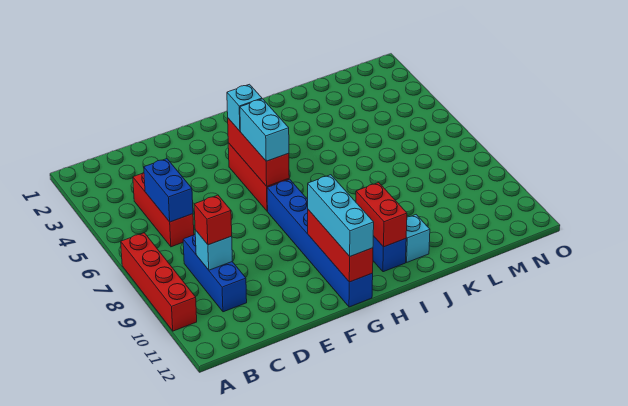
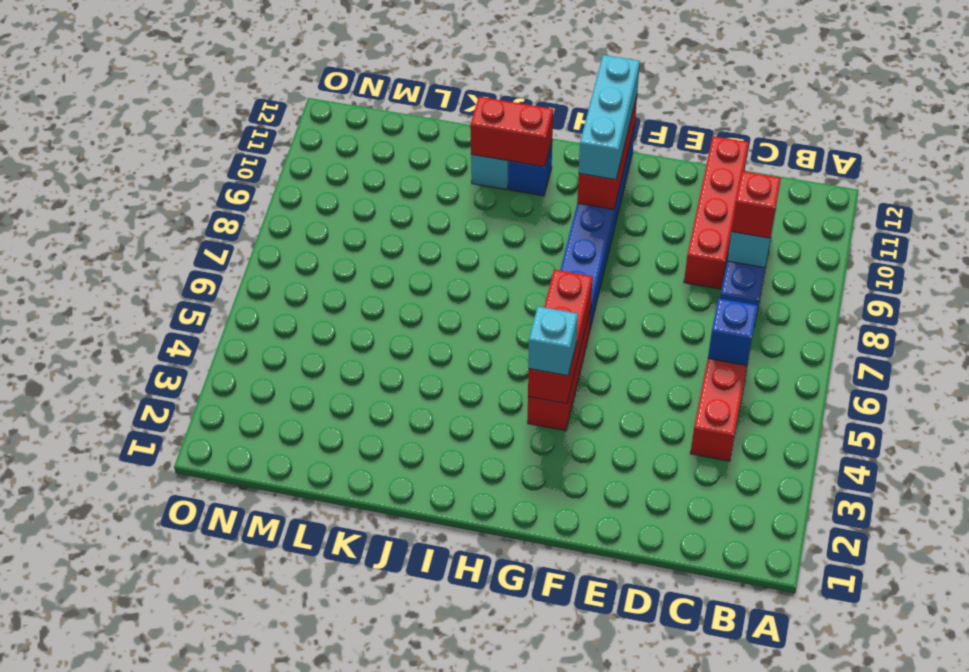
red brick A7:A10 level 1 -> red brick D9:D12 level 1
blue brick C5:C6 level 2 -> blue brick C6 level 2
cyan brick G5:G6 level 3 -> none
red brick I10:I11 level 2 -> red brick I11:J11 level 2

